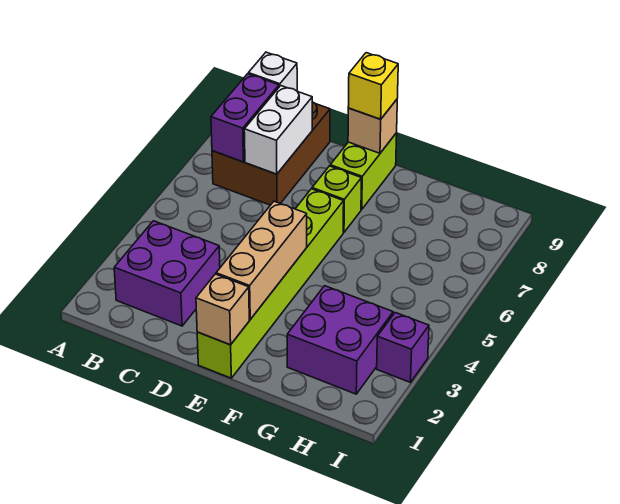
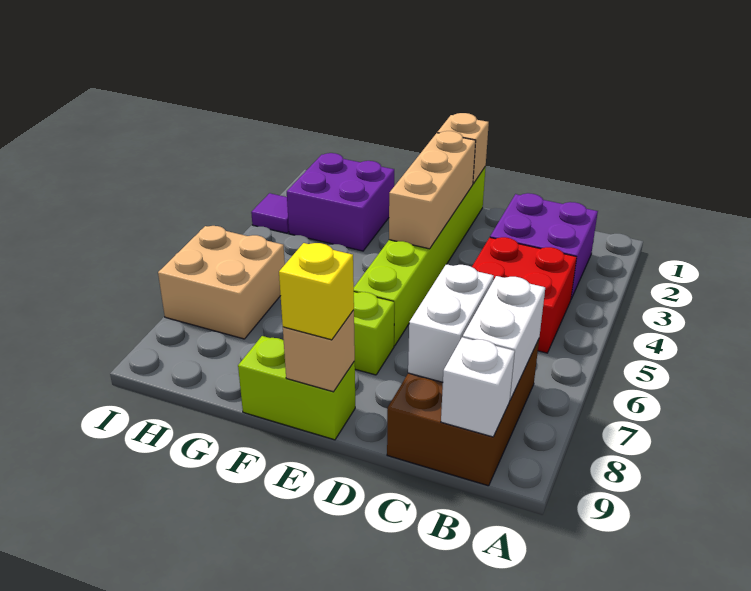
none -> red brick B4:C5 level 1
purple brick B7:B8 level 2 -> white brick B7:B8 level 2
lime brick E8:E9 level 1 -> lime brick E9:F9 level 1
none -> tan brick H6:I7 level 1
purple brick I3 level 1 -> purple tile I3 level 1

